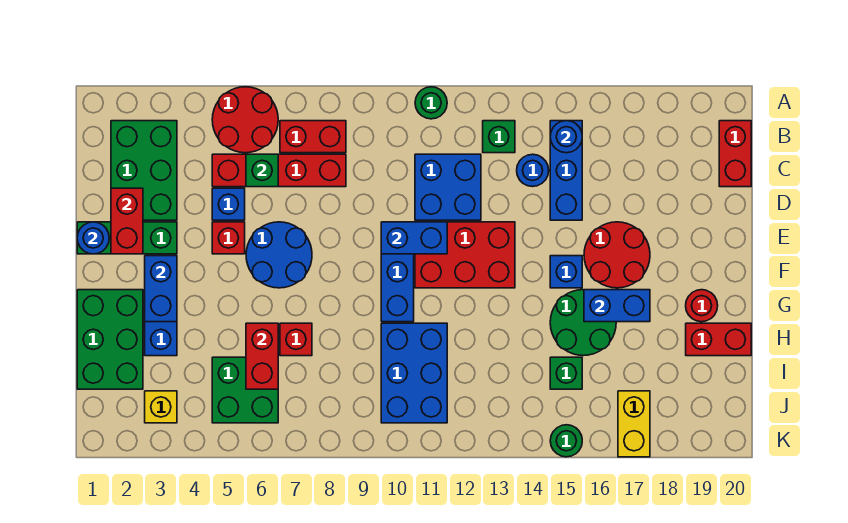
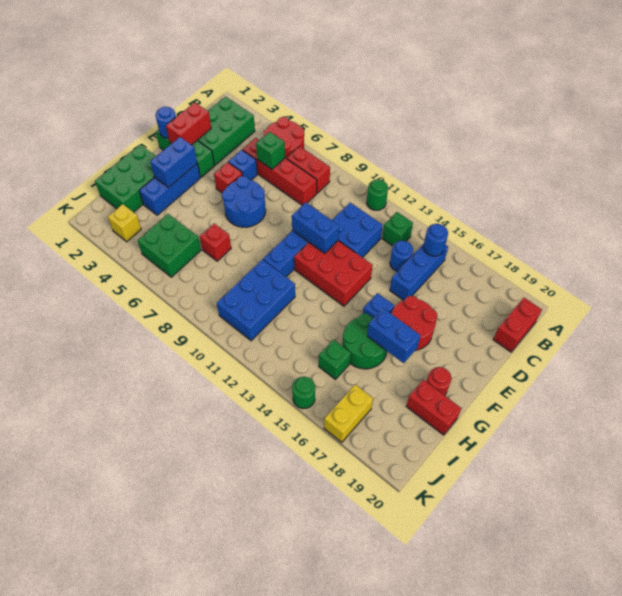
red brick H6:I6 level 2 -> none

